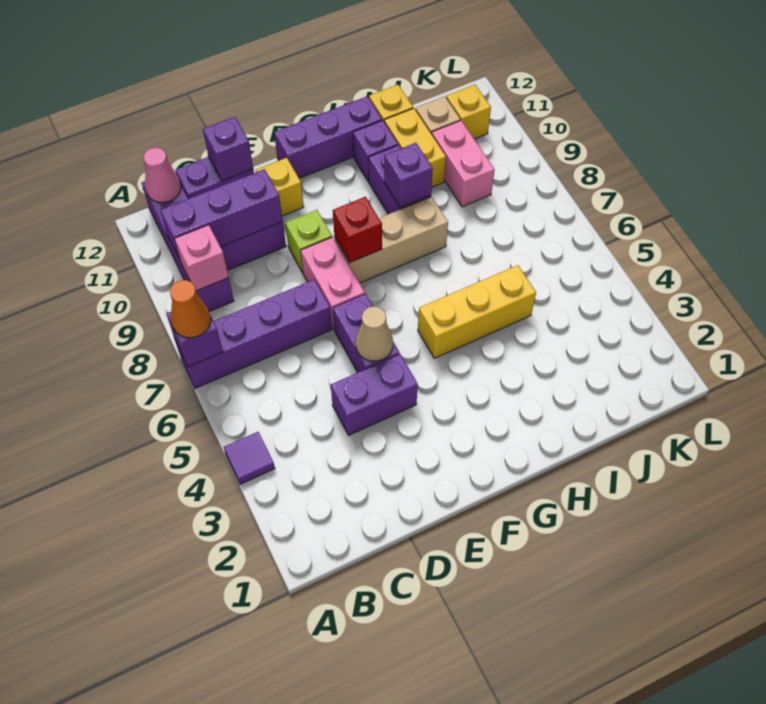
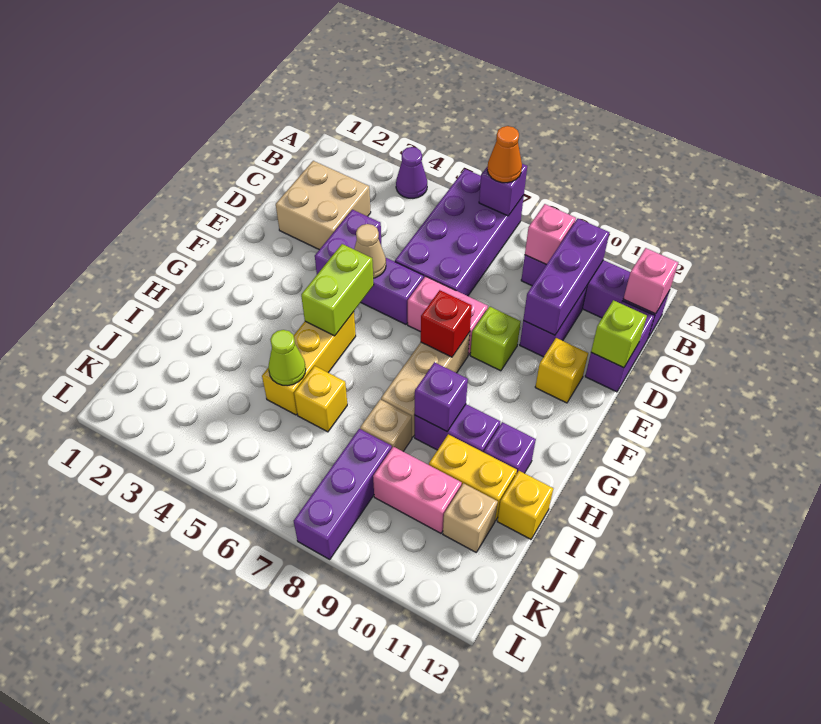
purple tile A4 level 1 -> purple cone A4 level 1
purple brick A7:D7 level 1 -> purple brick A6:D7 level 1
pink cone B12 level 2 -> pink brick B12 level 2
none -> tan brick C2:D3 level 1
purple brick D12 level 2 -> lime brick D12 level 2
none -> lime brick F5:G5 level 2
purple brick F12:H12 level 1 -> purple brick J8:L8 level 1
none -> lime cone I5 level 2
none -> tan brick I8 level 1
yellow brick K11 level 1 -> yellow brick I6 level 1

